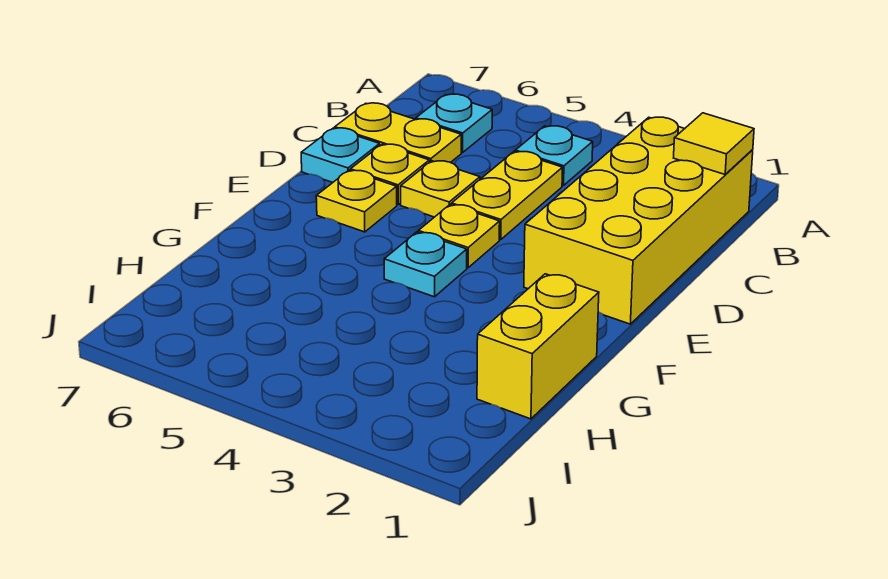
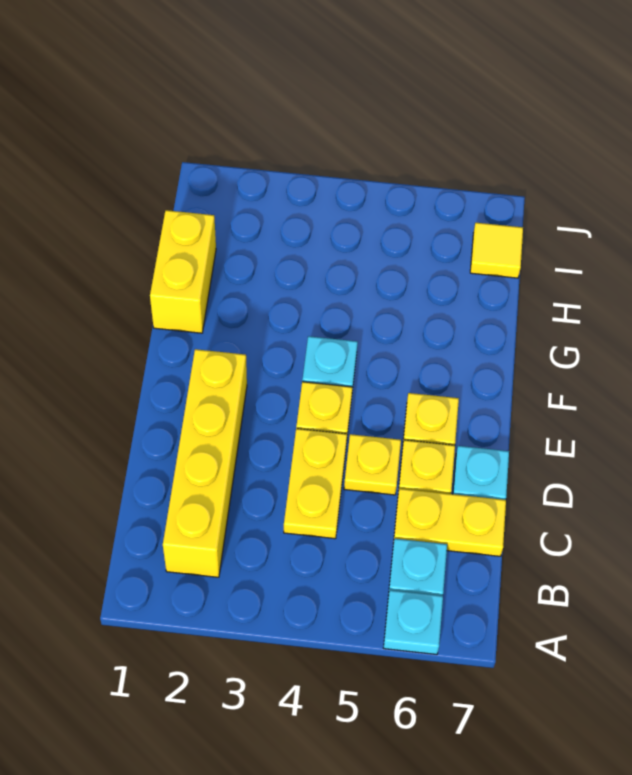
yellow brick B1:E2 level 1 -> yellow brick B2:E2 level 1
yellow tile B1 level 2 -> yellow tile I7 level 1
cyan plate B4 level 1 -> cyan plate A6 level 1

